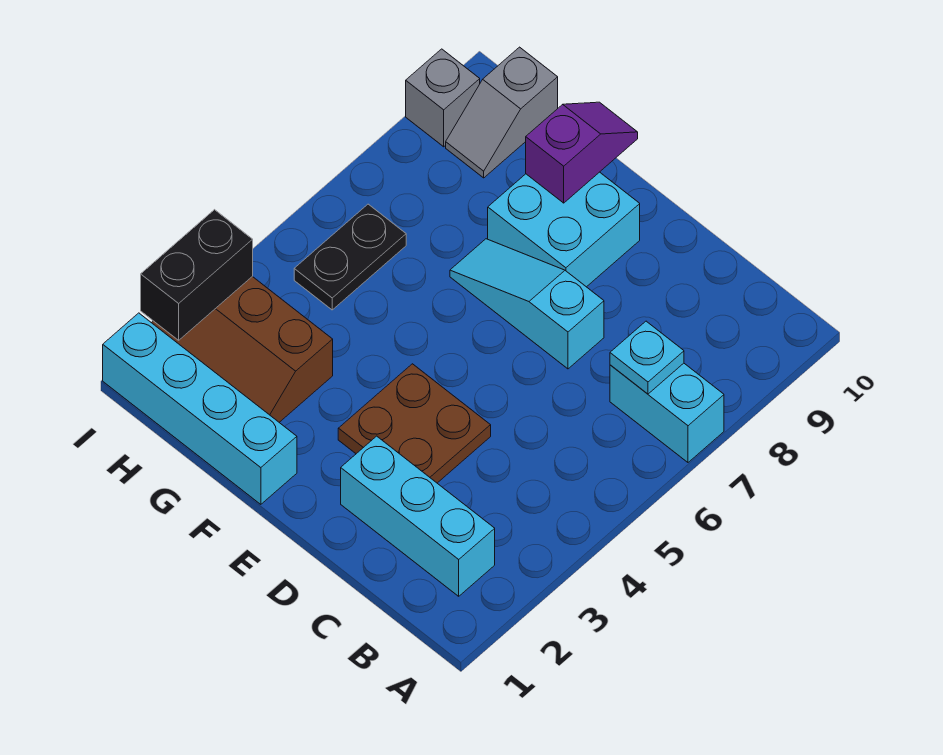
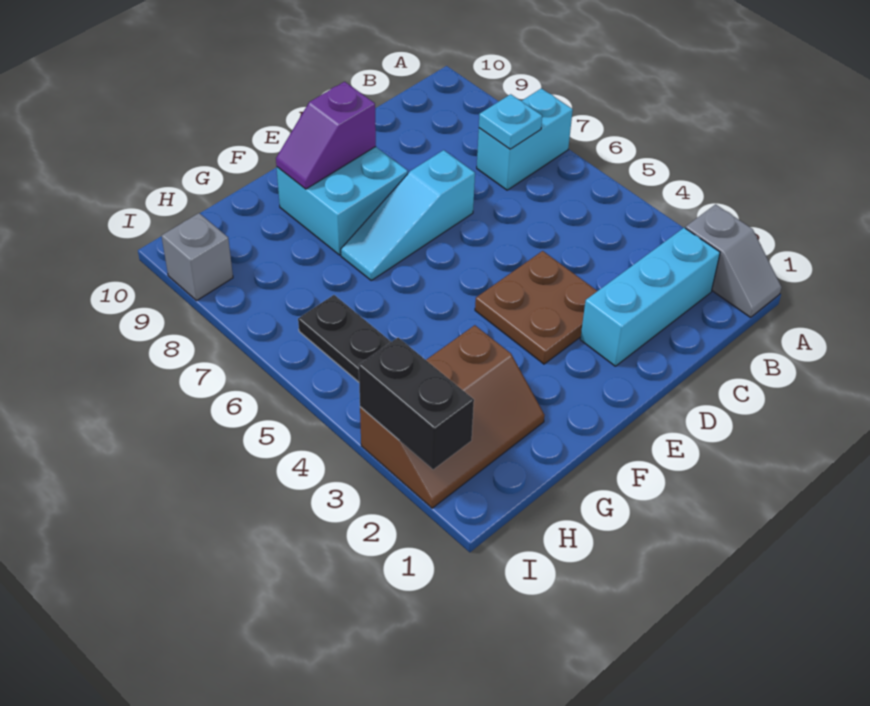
cyan brick F1:I1 level 1 -> none
purple slope F9:F10 level 2 top 9 -> purple slope E9:F9 level 2 top E
grey slope H9:H10 level 1 top 10 -> grey slope A1:A2 level 1 top 2

